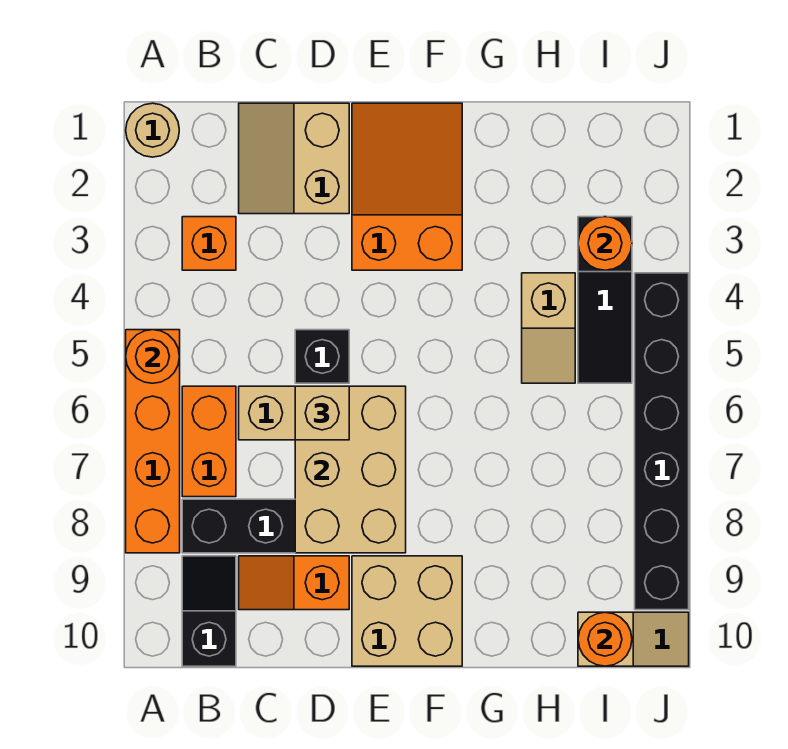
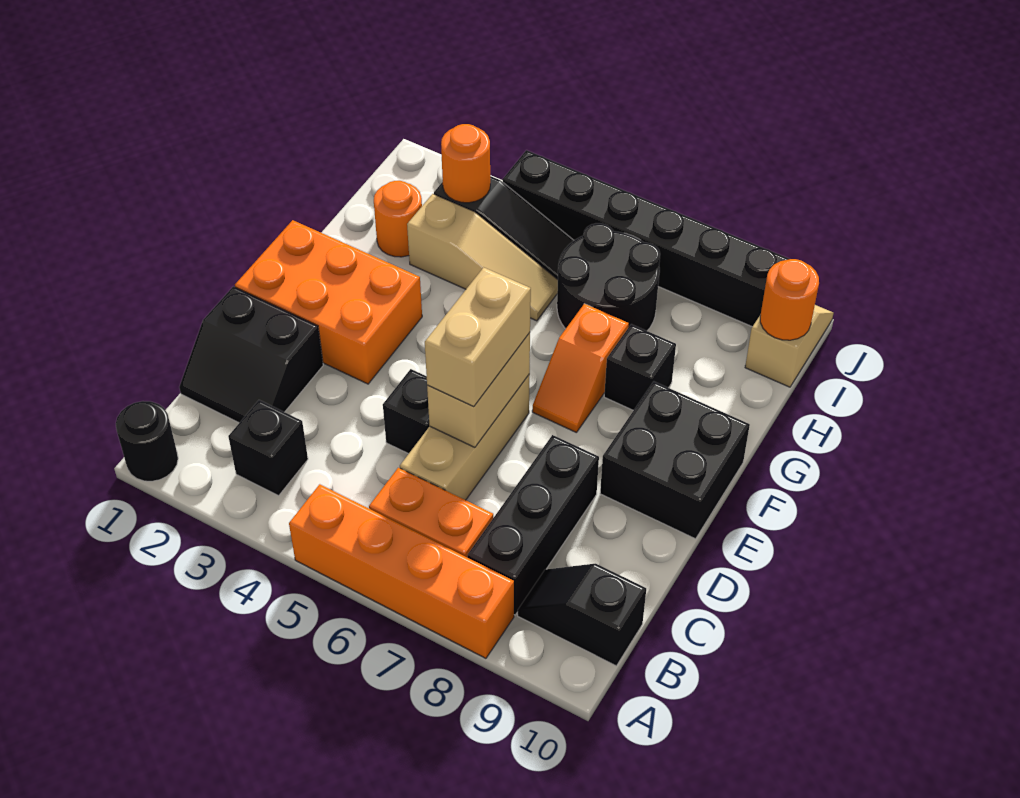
tan round brick A1 level 1 -> black round brick A1 level 1
orange round brick A5 level 2 -> orange round brick H2 level 1
orange brick B3 level 1 -> black brick B3 level 1
tan slope C1:D2 level 1 top D -> black slope C1:D2 level 1 top D
orange slope C9:D9 level 1 top D -> orange slope F7:G7 level 1 top G
tan brick D6:E8 level 2 -> tan brick D6:E6 level 2
tan brick D6 level 3 -> tan brick D6:E6 level 3
orange slope E1:F3 level 1 top 3 -> orange brick E1:F3 level 1
tan brick E9:F10 level 1 -> black brick E9:F10 level 1
none -> black brick G8 level 1
tan slope H4:H5 level 1 top 4 -> tan slope H3:H5 level 1 top 3
none -> black round brick H6:I7 level 1

